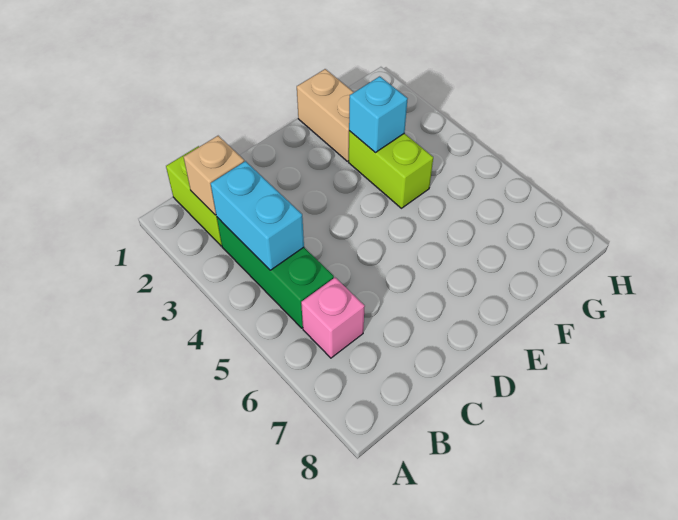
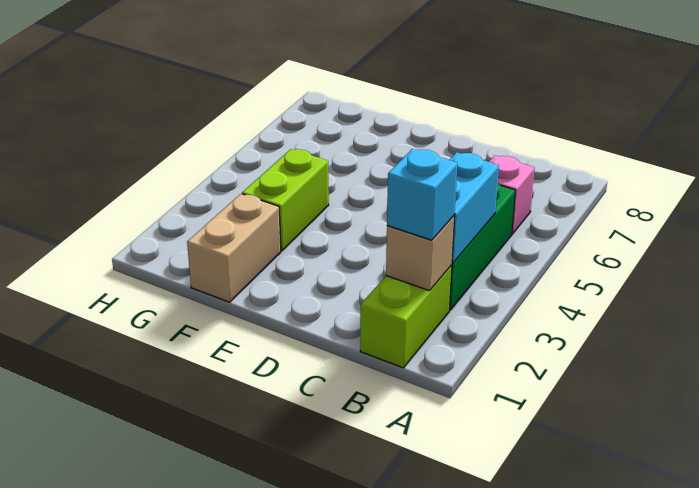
cyan brick F3 level 2 -> cyan brick B2 level 3

